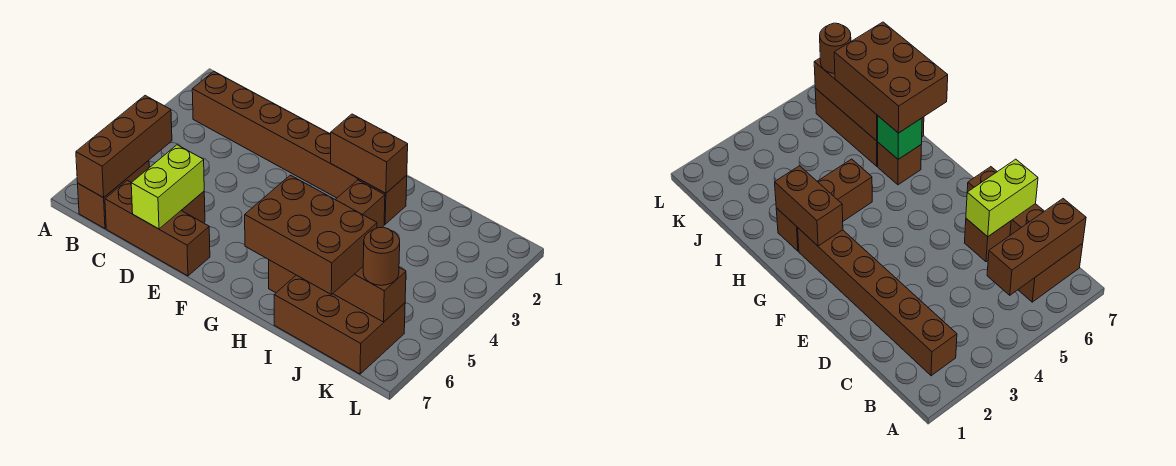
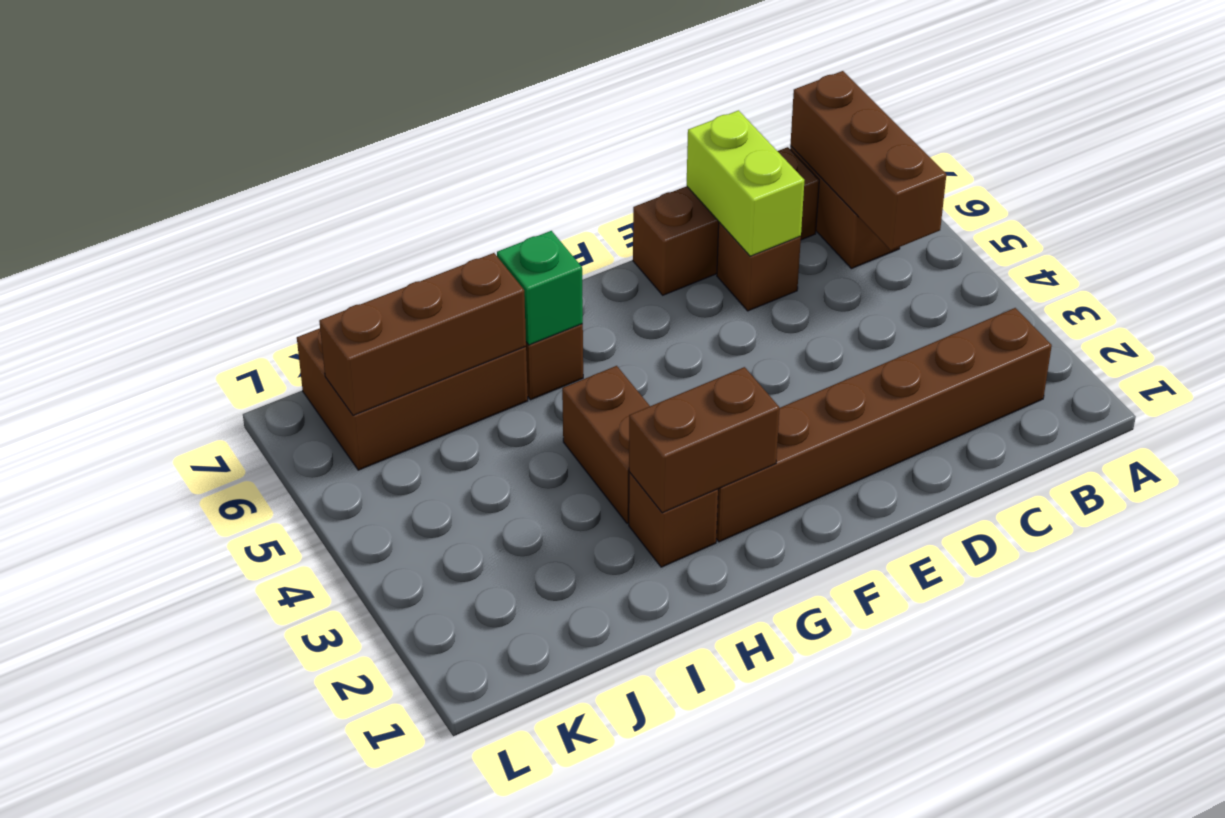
brown brick H6:J7 level 3 -> none
brown round brick K6 level 3 -> none

